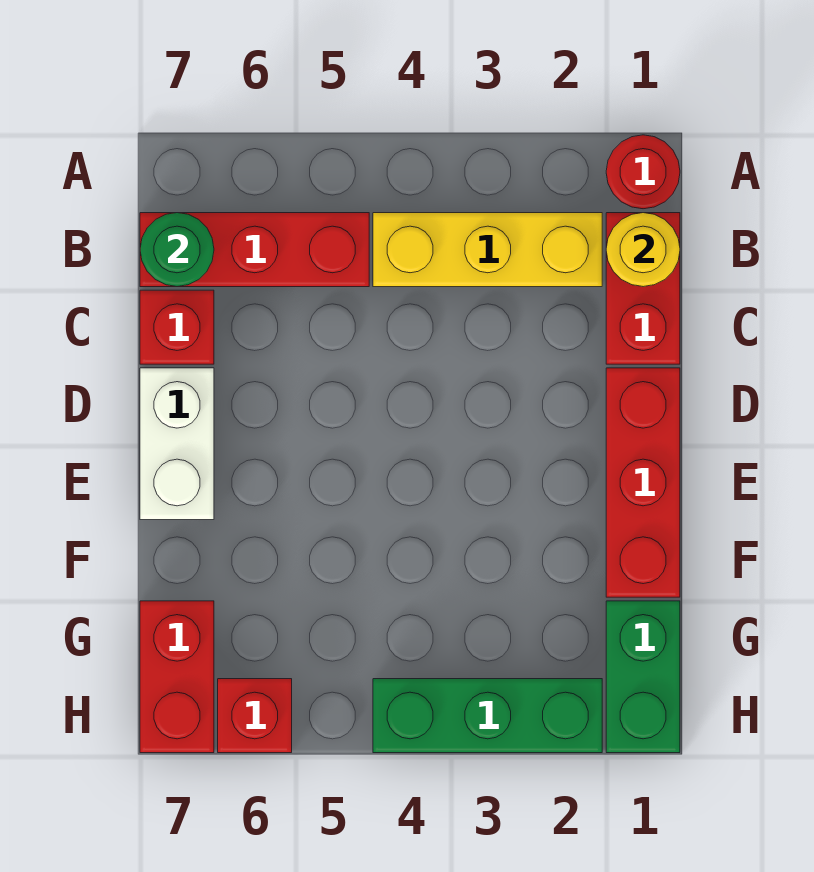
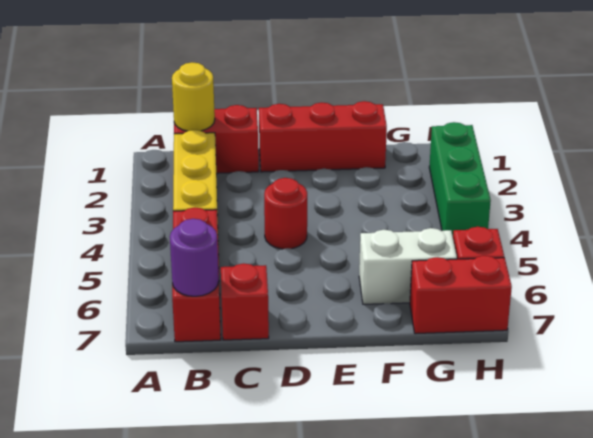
red round brick A1 level 1 -> red round brick D4 level 1
green round brick B7 level 2 -> purple round brick B7 level 2
white brick D7:E7 level 1 -> white brick F6:G6 level 1
green brick G1:H1 level 1 -> none

